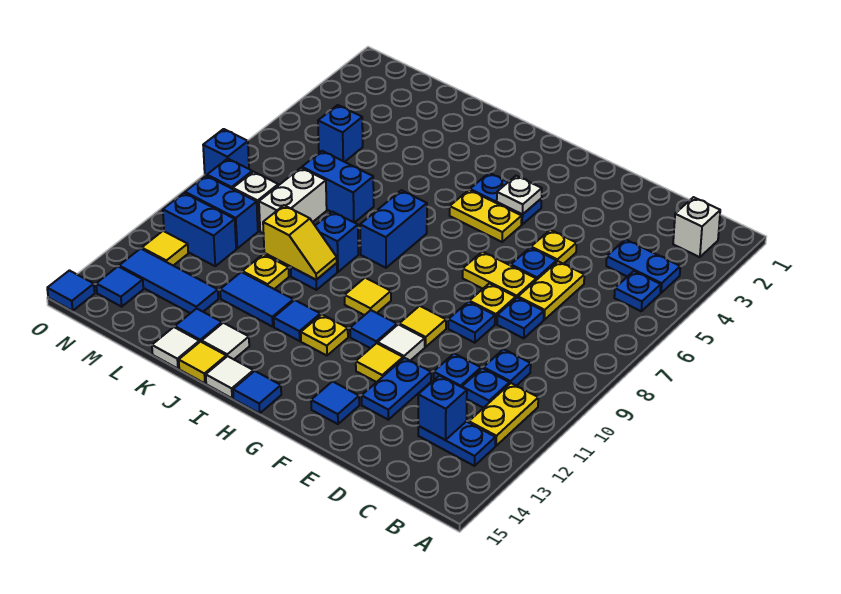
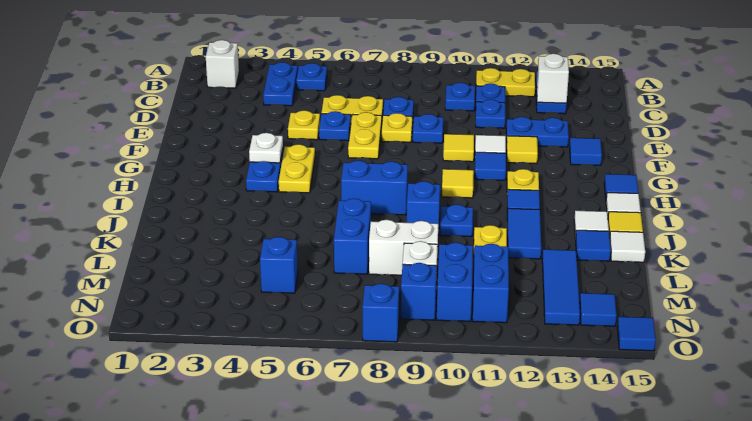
blue brick C13 level 2 -> white brick C13 level 2
yellow slope J10:K10 level 2 top K -> none
yellow tile N12 level 1 -> none

